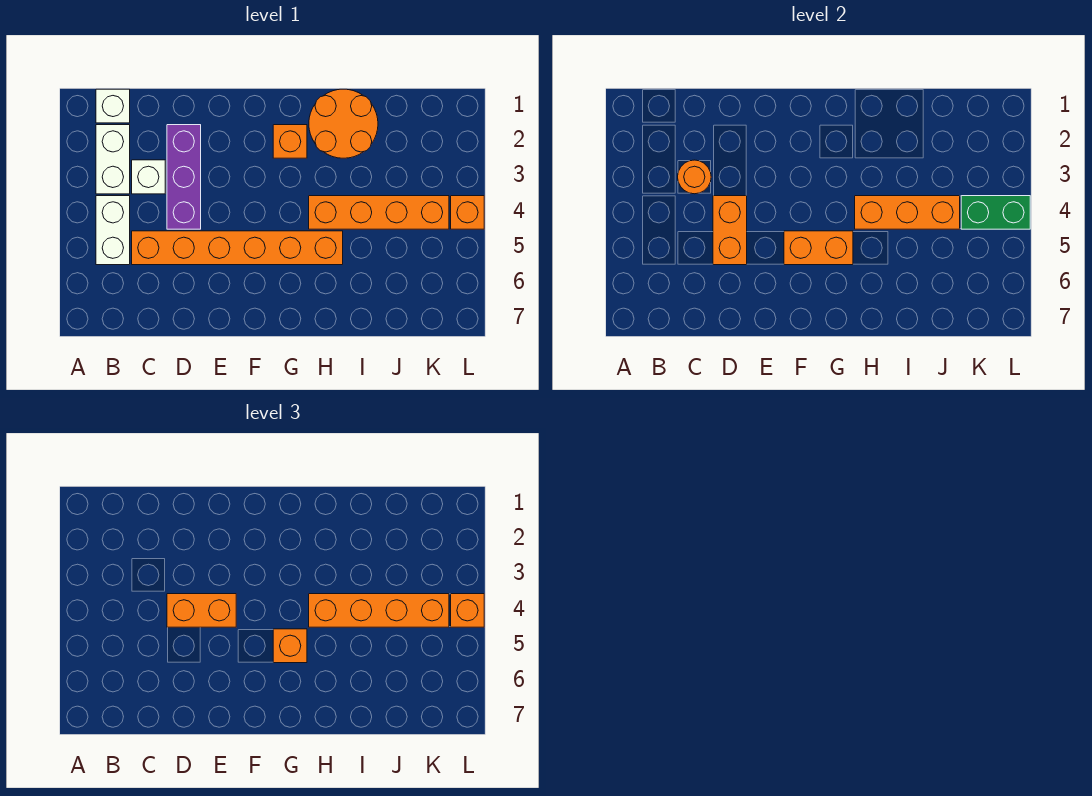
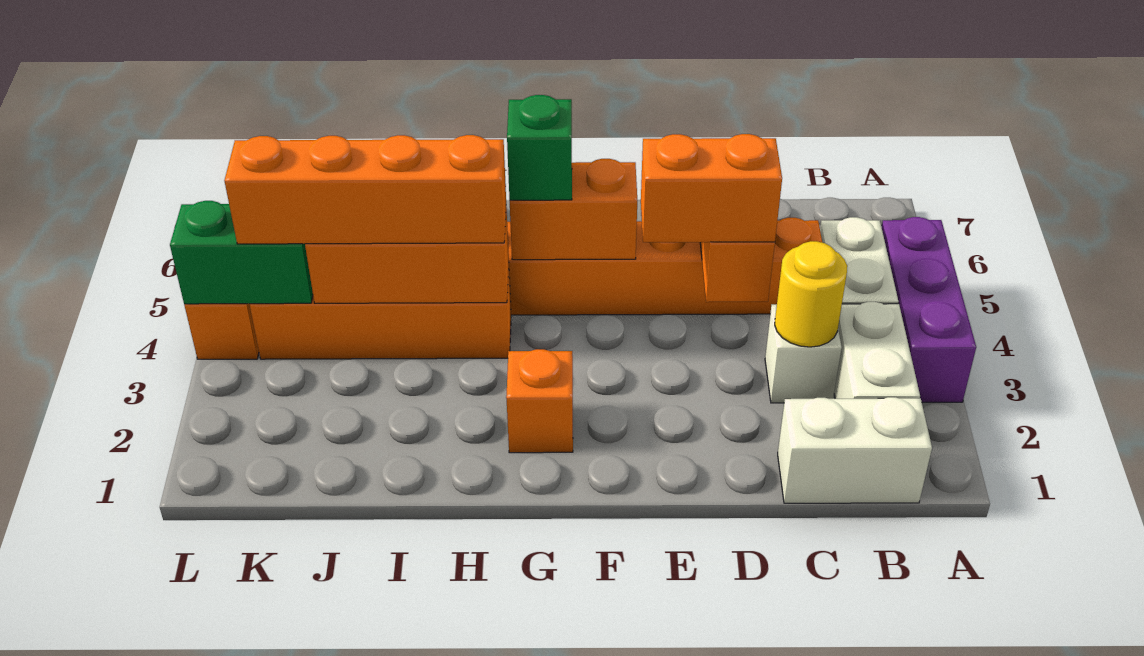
white brick B1 level 1 -> white brick B1:C1 level 1
orange round brick C3 level 2 -> yellow round brick C3 level 2
purple brick D2:D4 level 1 -> purple brick A3:A5 level 1
orange brick G5 level 3 -> green brick G5 level 3
orange round brick H1:I2 level 1 -> none
orange brick L4 level 3 -> none

